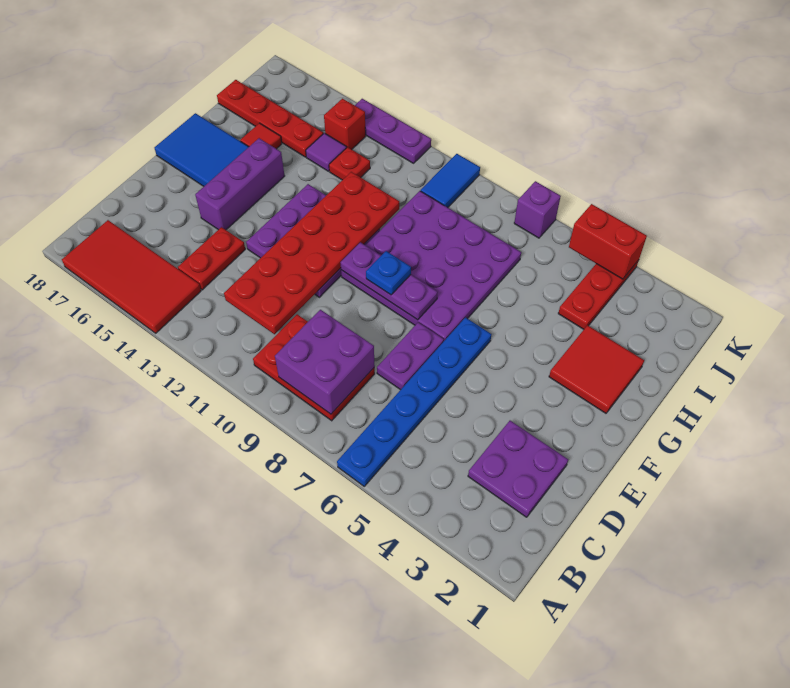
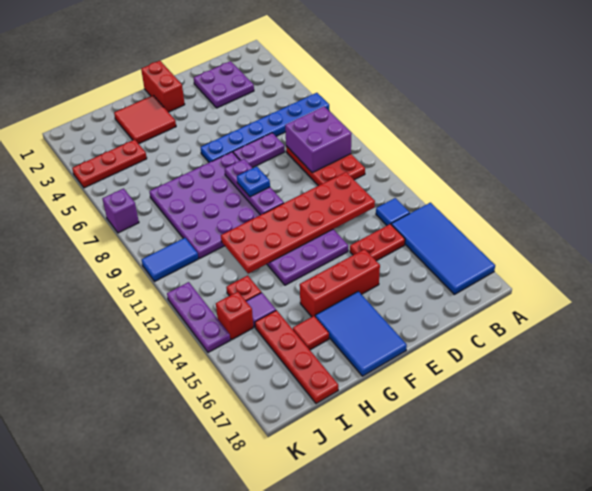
red tile A14:B17 level 1 -> blue tile A14:B17 level 1
none -> blue tile B13 level 1
purple brick E15:G15 level 1 -> red brick E15:G15 level 1
red brick K4:K5 level 2 -> red brick F1:F2 level 1

